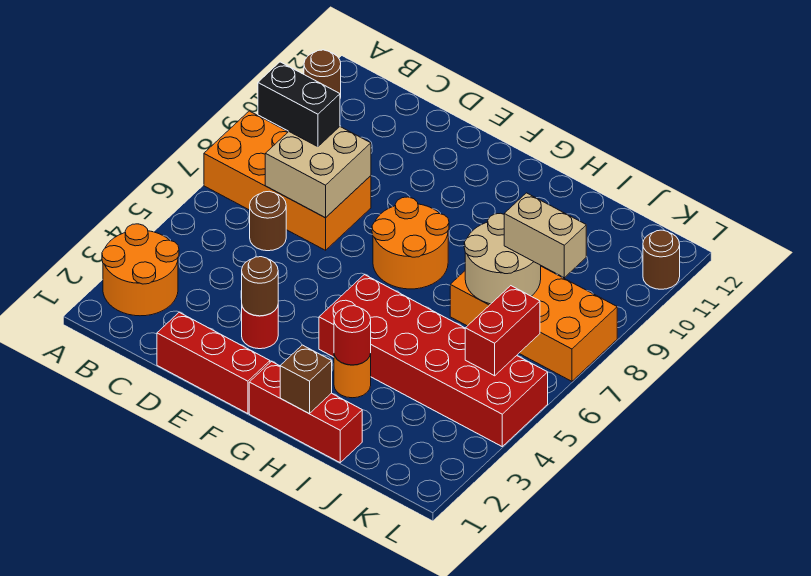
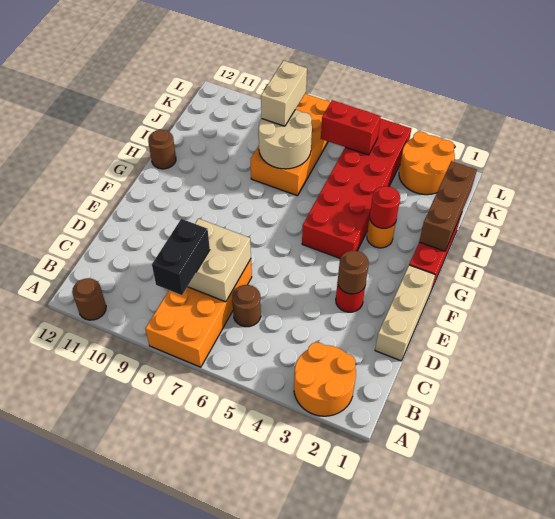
red brick D1:F1 level 1 -> tan brick D1:F1 level 1
orange round brick F7:G8 level 1 -> orange round brick K2:L3 level 1
brown brick H1 level 2 -> brown brick H1:J1 level 2
brown round brick L11 level 1 -> brown round brick H12 level 1

